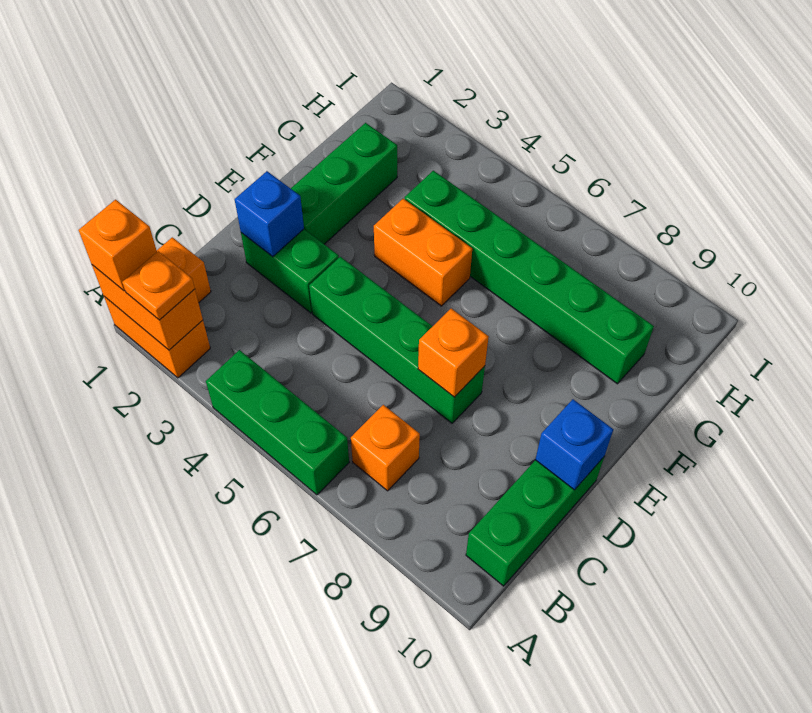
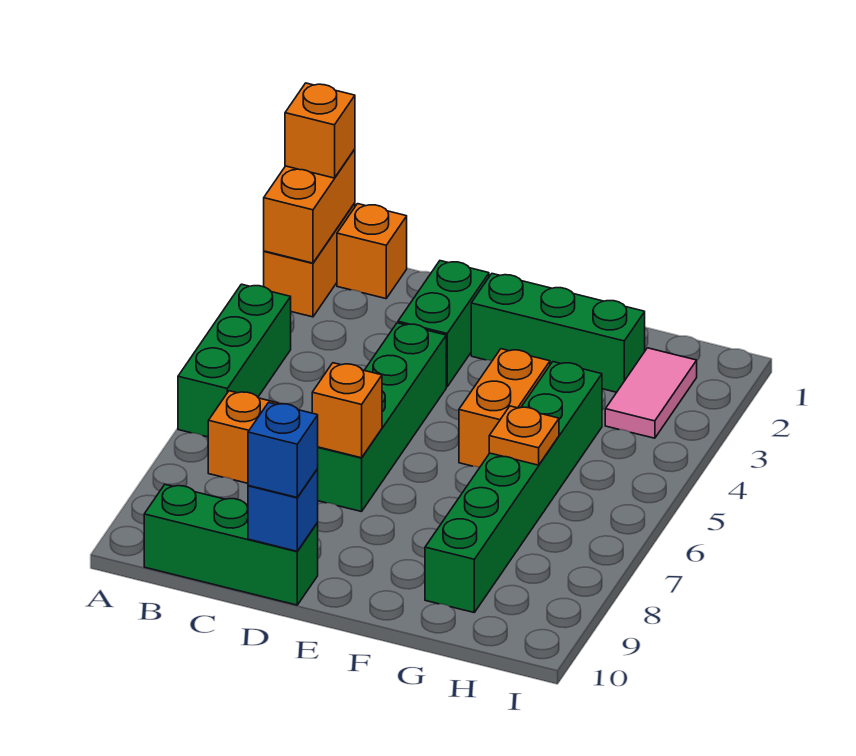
orange plate A2 level 3 -> orange plate G6 level 2
blue brick D2 level 2 -> blue brick D10 level 3
none -> pink tile H2:H3 level 1

